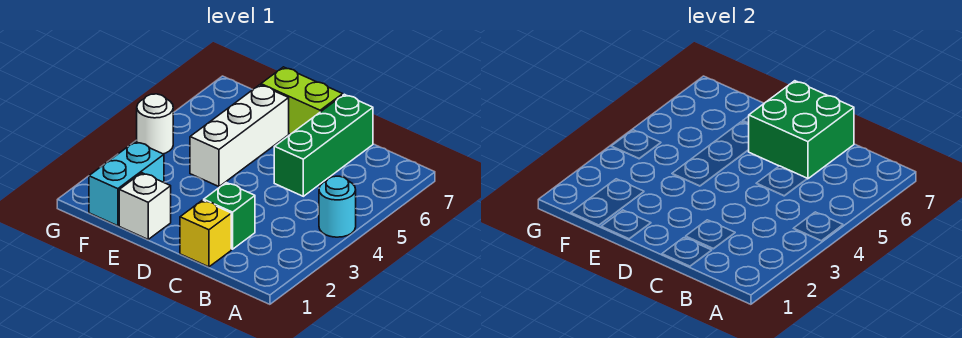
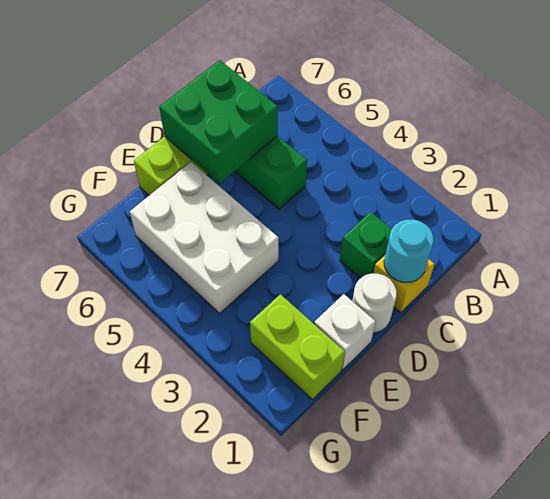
cyan round brick A4 level 1 -> cyan round brick C1 level 2
white brick E4:E6 level 1 -> white brick E4:F6 level 1
cyan brick F1:F2 level 1 -> lime brick F1:F2 level 1
white round brick G4 level 1 -> white round brick D1 level 1

